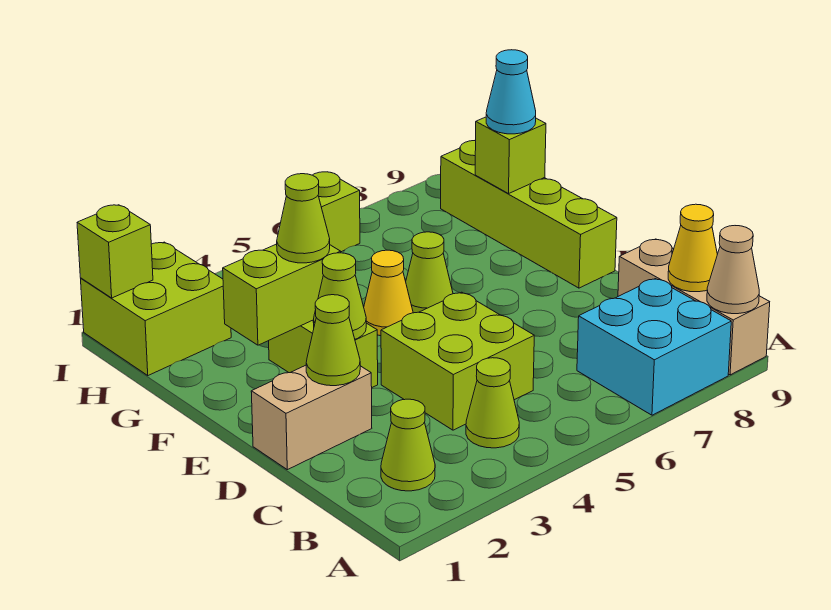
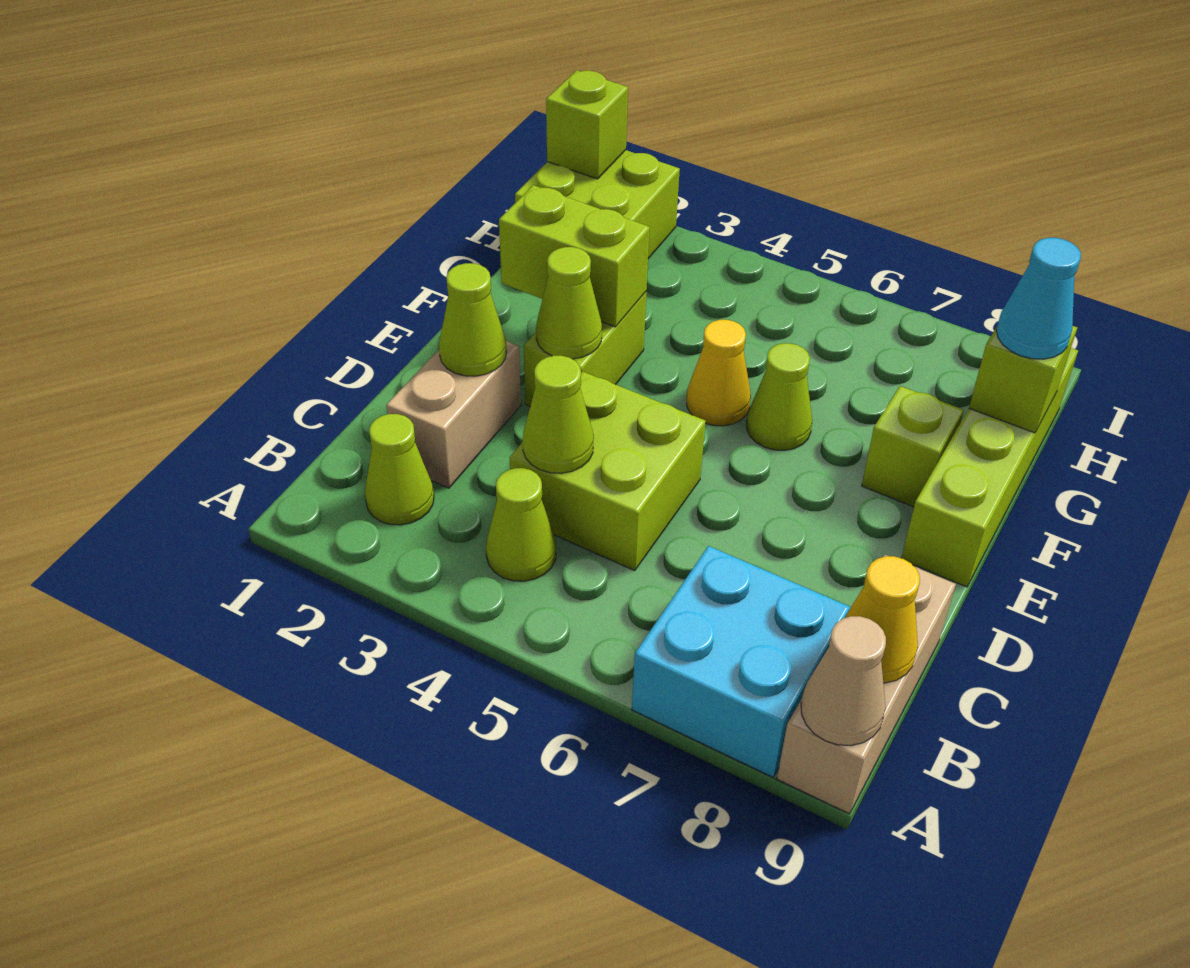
tan brick D1:D2 level 1 -> tan brick C2:D2 level 1
lime cone F3 level 3 -> lime cone C4 level 2
lime brick I6 level 1 -> lime brick F8 level 1

